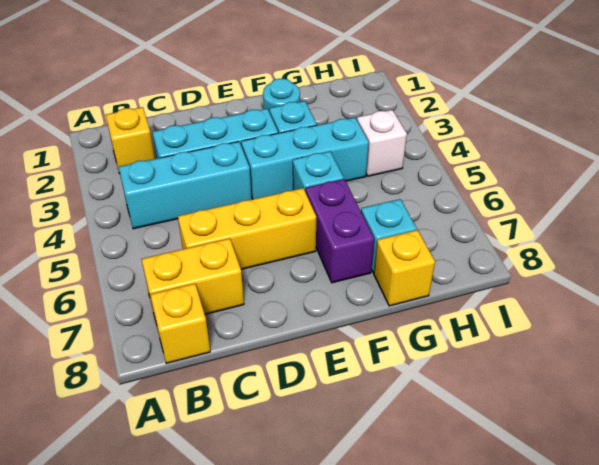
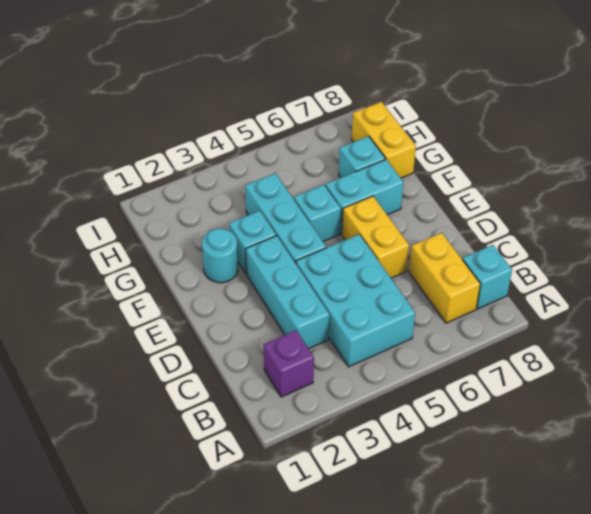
yellow brick B2 level 1 -> purple brick B2 level 1
cyan brick B4:D4 level 1 -> cyan brick B4:D5 level 1
yellow brick B8 level 1 -> cyan brick B8 level 1
yellow brick C6:E6 level 1 -> yellow brick D6:E6 level 1
purple brick F6:F7 level 1 -> cyan brick F6:F7 level 1
yellow brick G8 level 1 -> yellow brick G8:H8 level 1
white brick H4 level 1 -> none

